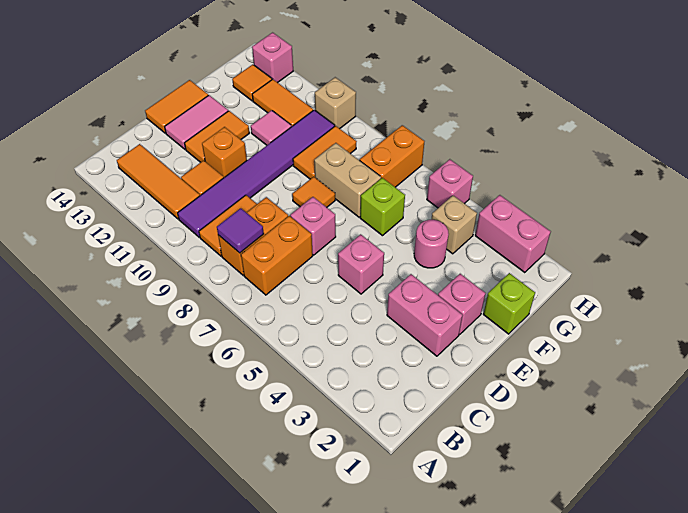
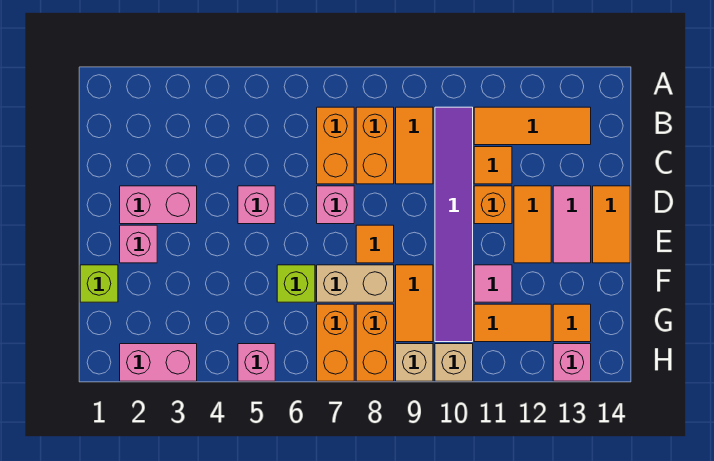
purple tile B8 level 2 -> none
pink round brick F4 level 1 -> none
tan brick G4 level 1 -> tan brick H9 level 1
none -> orange brick G8:H8 level 1

